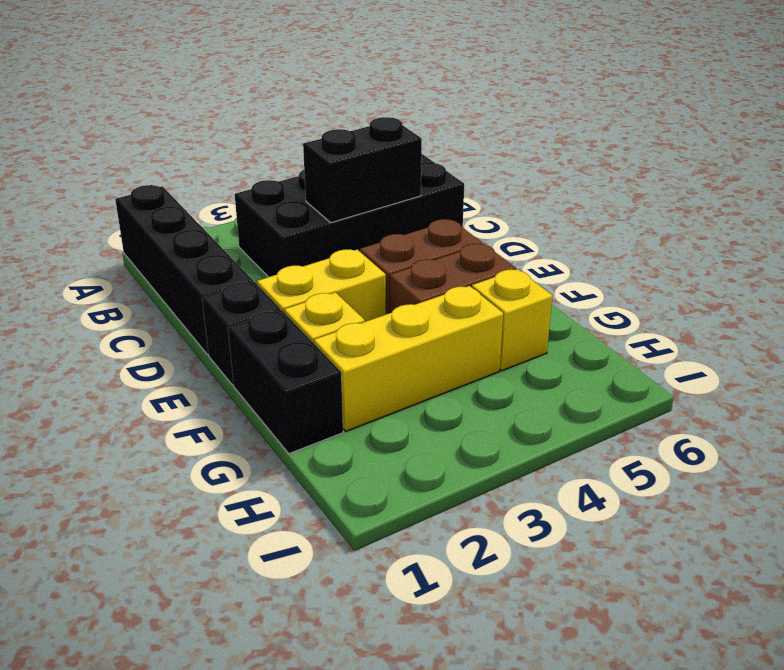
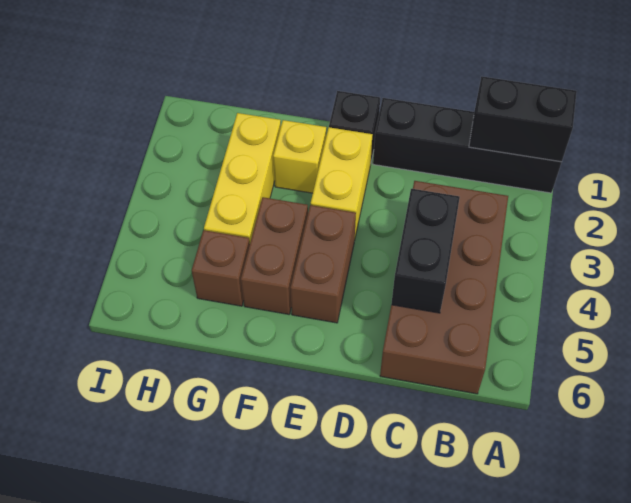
black brick B3:C6 level 1 -> brown brick B3:C6 level 1
black brick F1:G1 level 1 -> black brick A1:B1 level 2
yellow brick G5 level 1 -> brown brick G5 level 1

